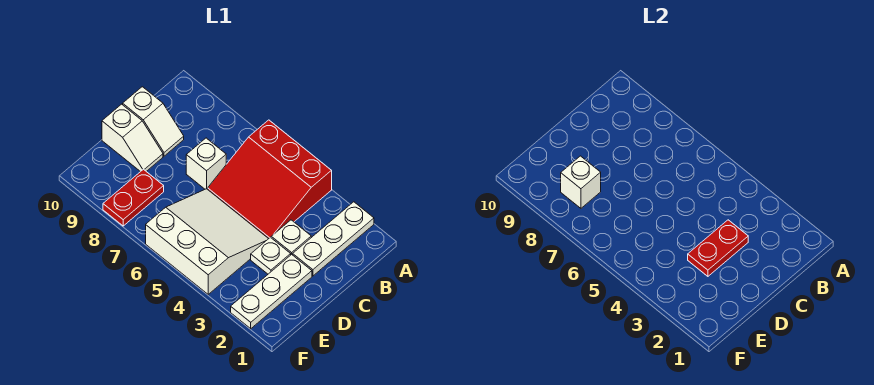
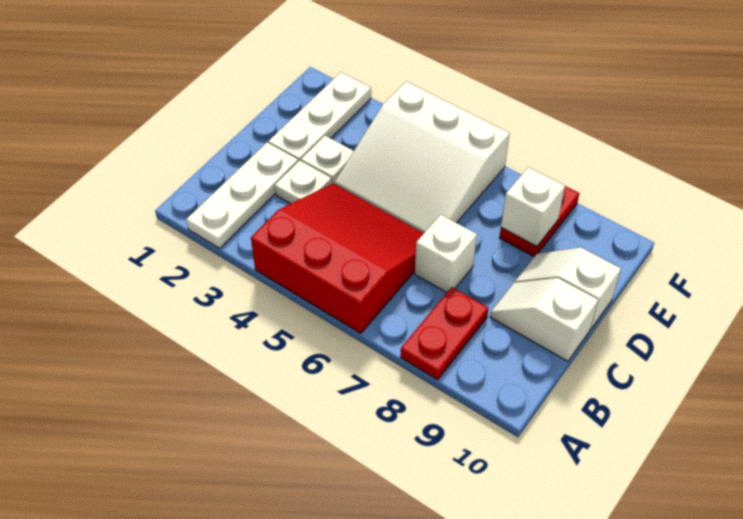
red plate C3:D3 level 2 -> red plate A8:B8 level 1

